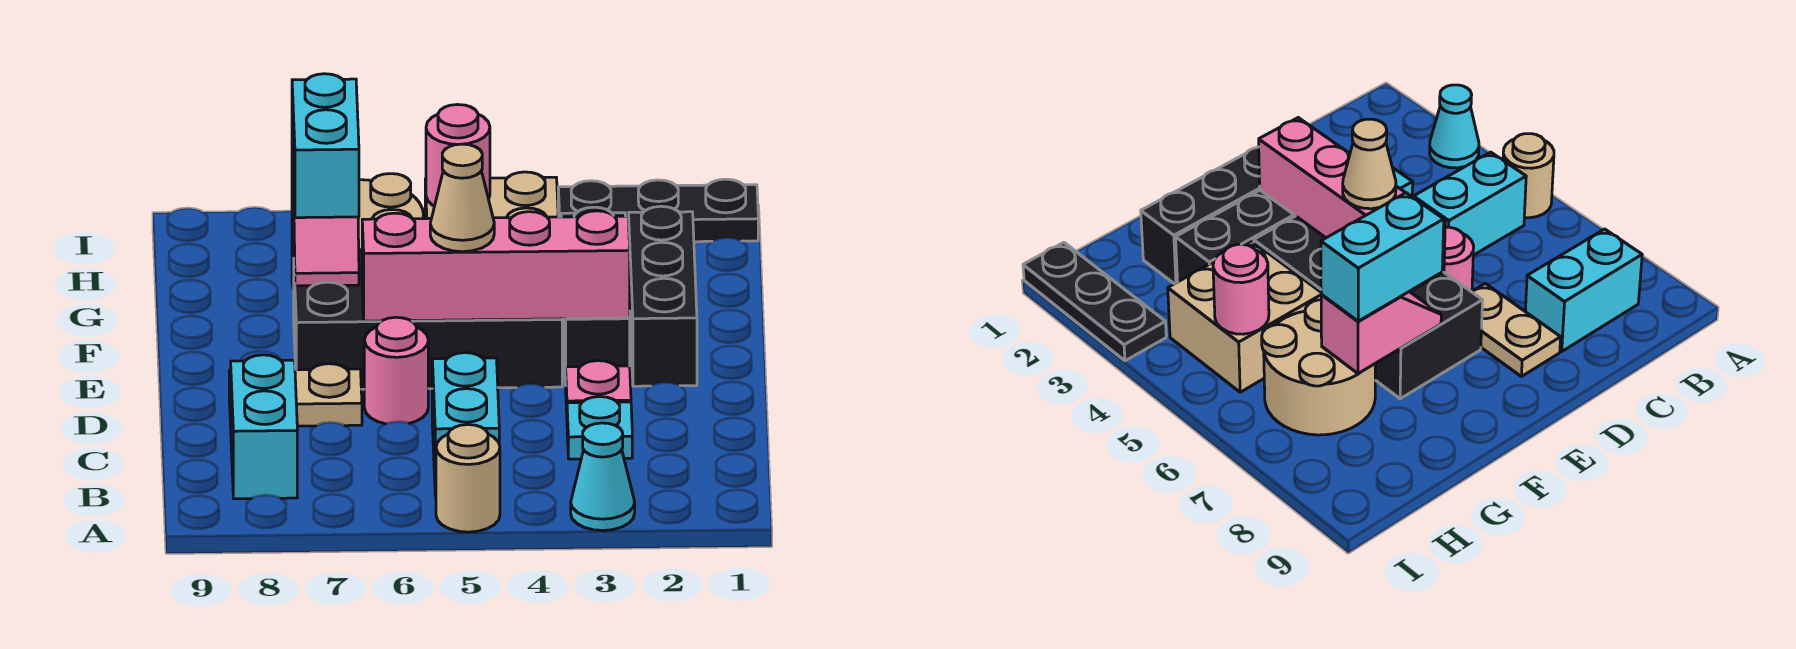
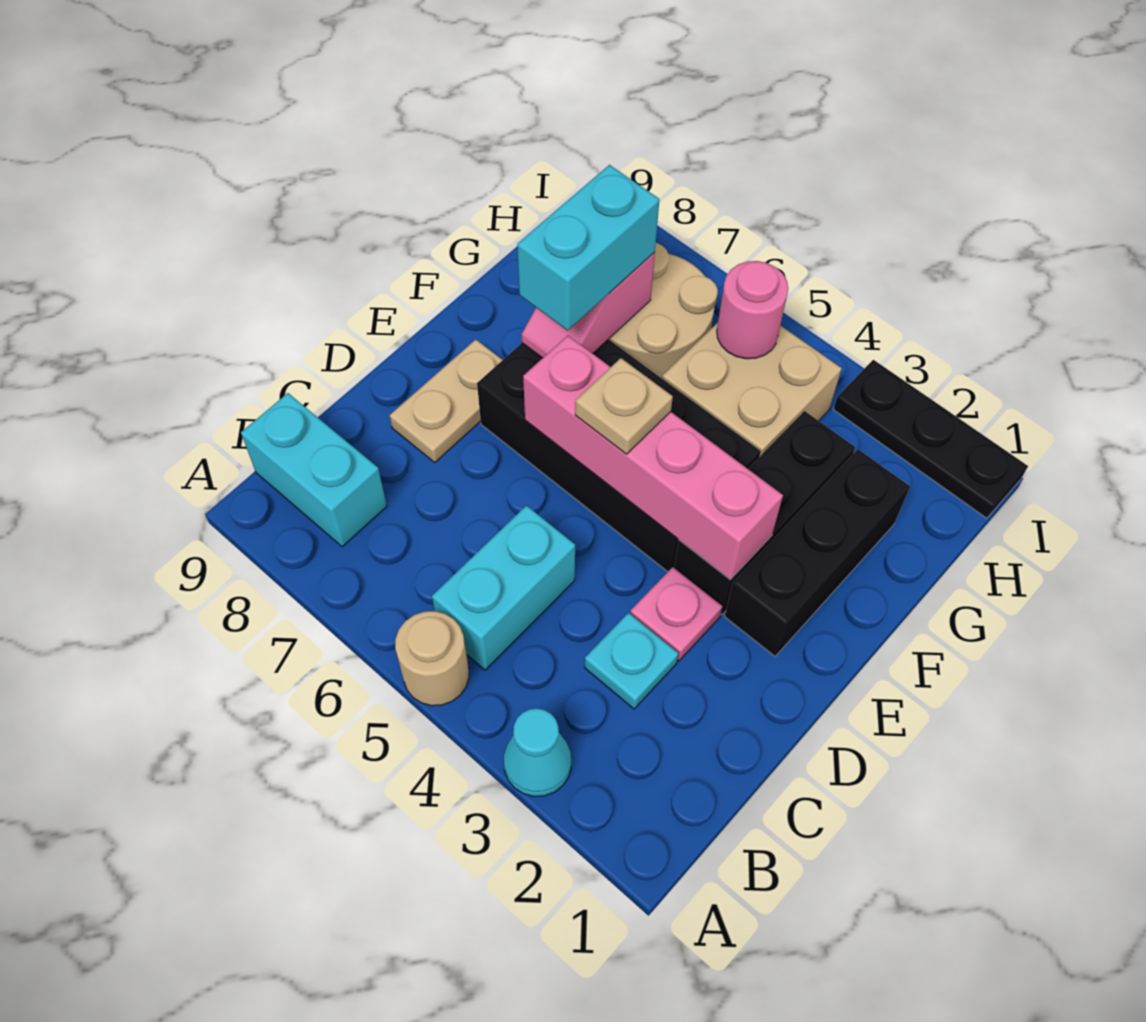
cyan brick B8:C8 level 1 -> cyan brick B8:B9 level 1
pink round brick D6 level 1 -> none
tan plate D7:D8 level 1 -> tan plate D8:E8 level 1
tan cone E5 level 3 -> tan plate E5 level 3

